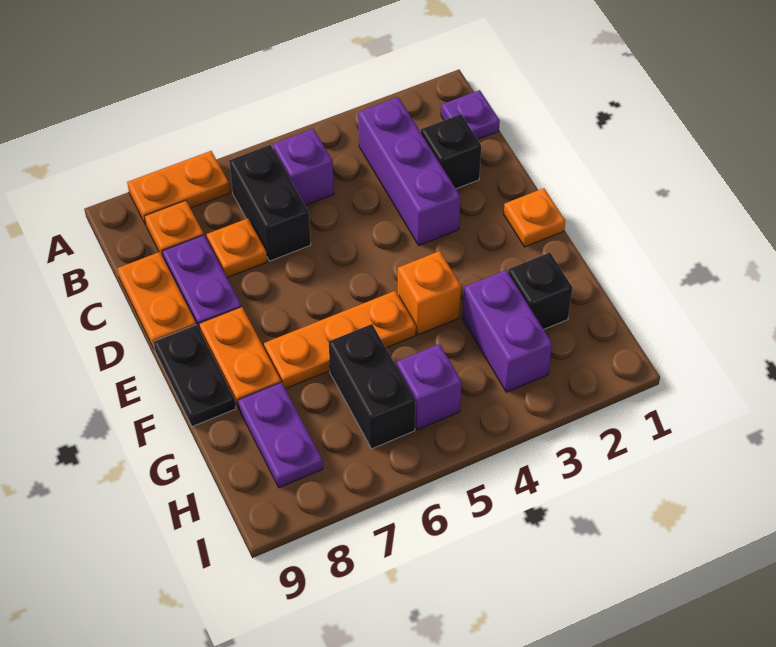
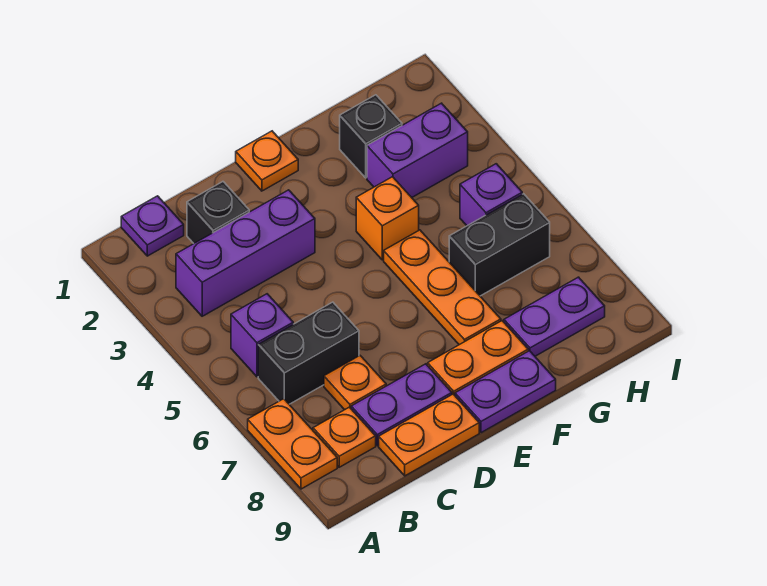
black plate E9:F9 level 1 -> purple plate E9:F9 level 1

